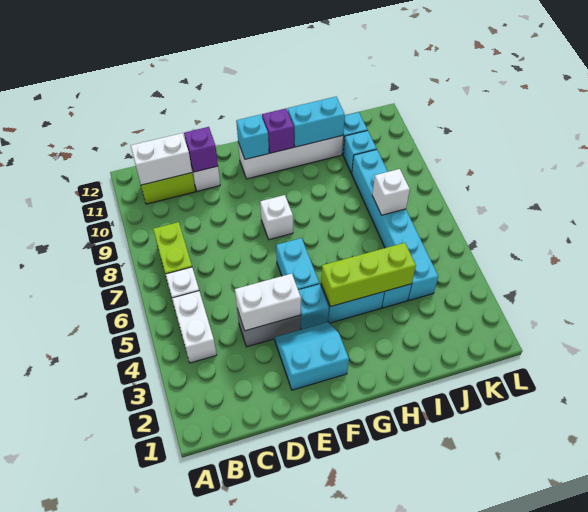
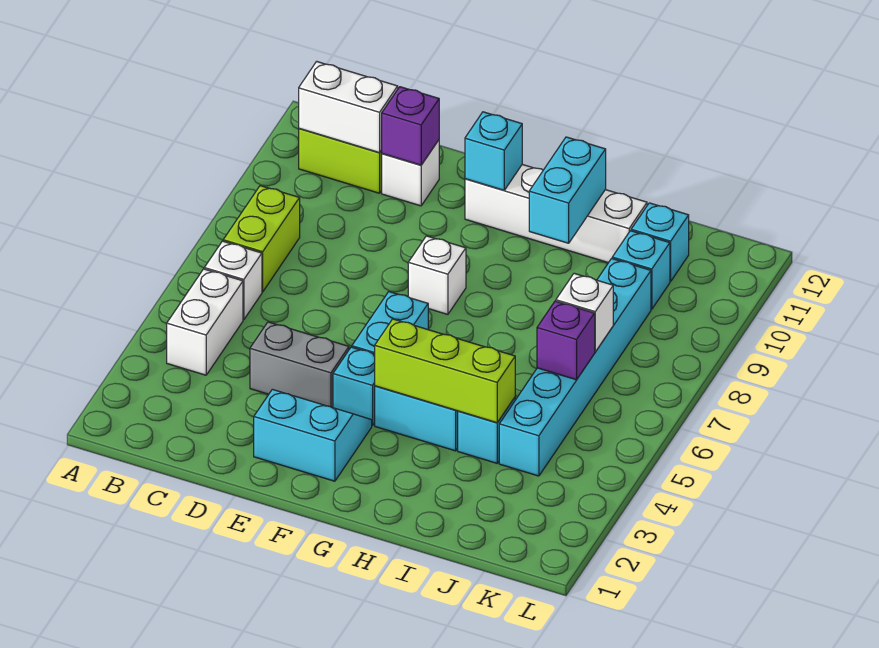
white brick D4:E4 level 2 -> none
purple brick G11 level 2 -> purple brick J6 level 2
cyan brick H11:I11 level 2 -> cyan brick H10:H11 level 2

